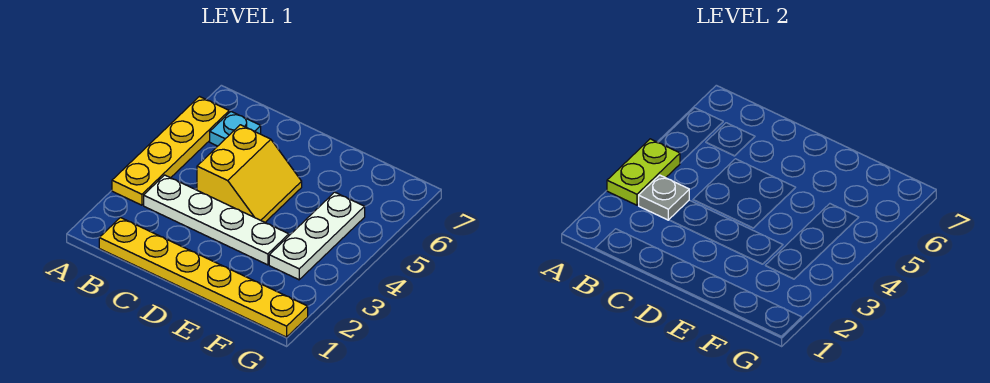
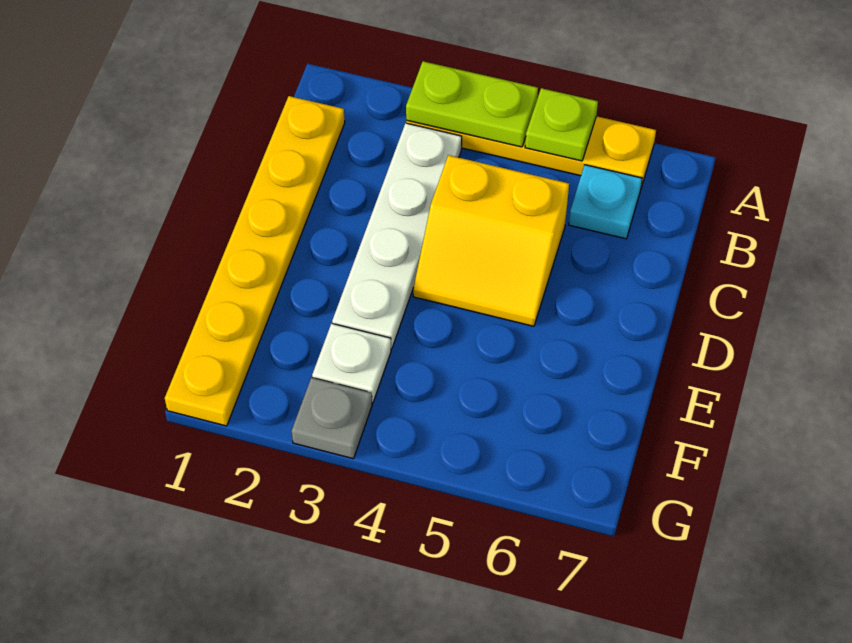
none -> lime plate A5 level 2
grey plate B3 level 2 -> grey plate G3 level 1
white plate F3:F5 level 1 -> white plate F3 level 1

